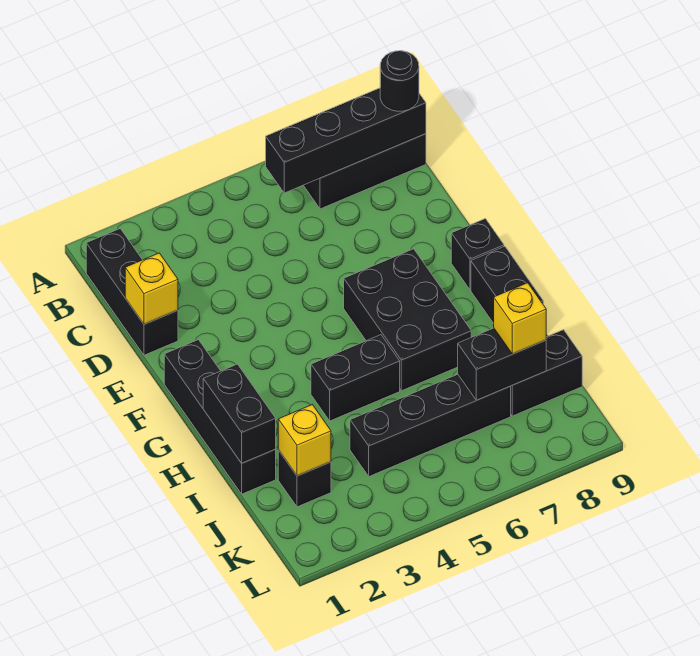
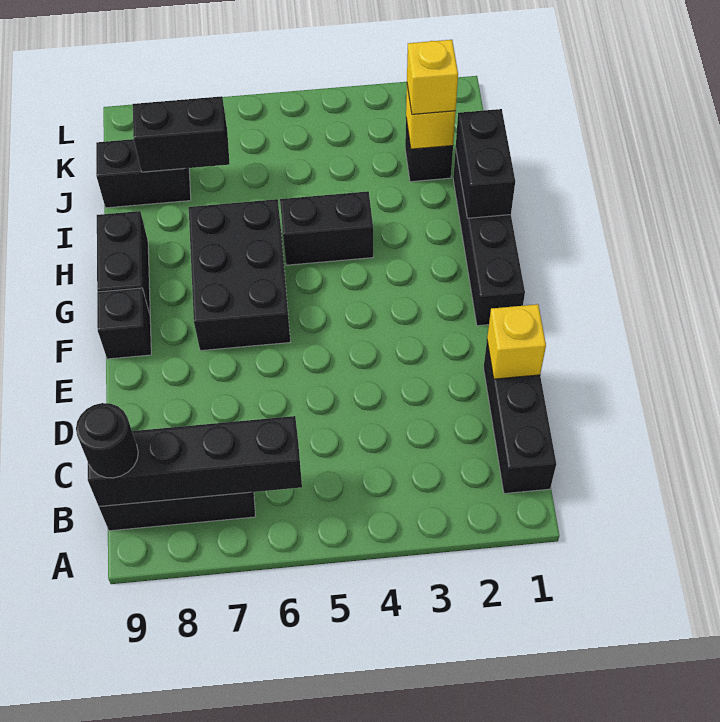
black brick J4:J7 level 1 -> none
yellow brick J8 level 3 -> yellow brick J2 level 3

